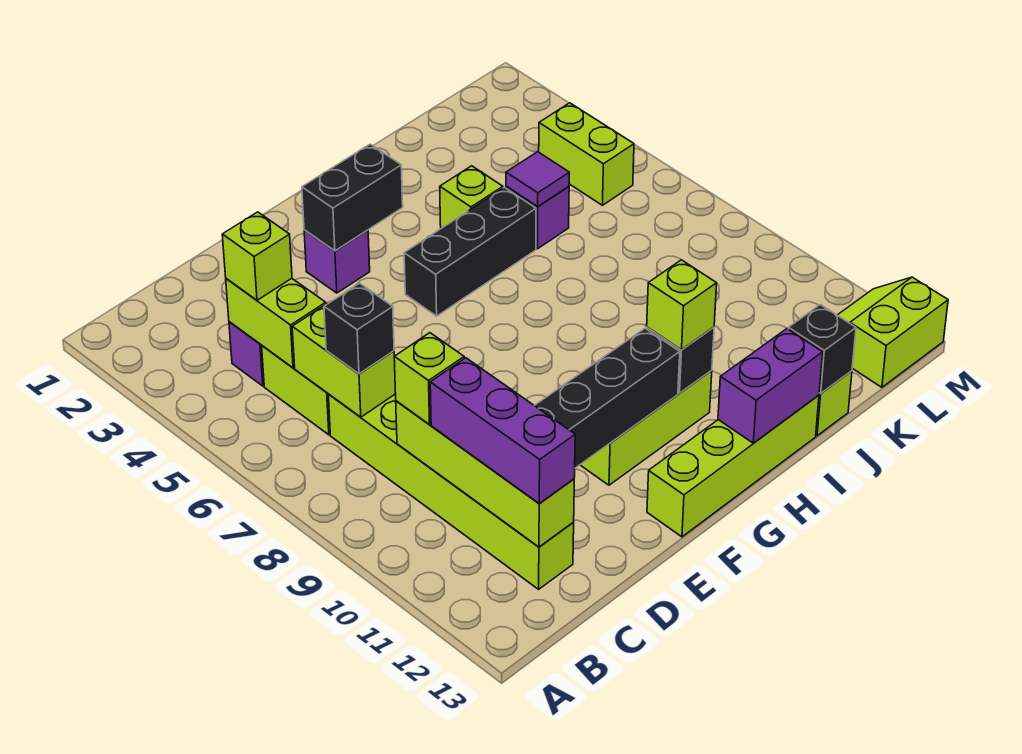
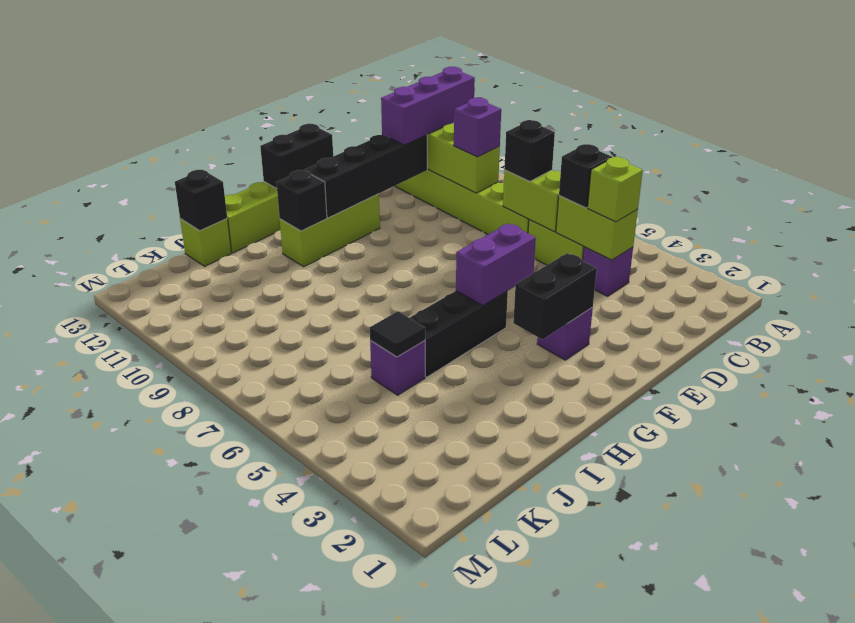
none -> black brick C5 level 3
lime brick C9 level 3 -> purple brick C9 level 3
purple brick C10:C12 level 3 -> purple brick B11:D11 level 3
none -> black brick F13:G13 level 2
lime brick H11 level 3 -> none
purple brick H13:I13 level 2 -> purple brick F5:G5 level 2
lime brick I4 level 1 -> none
purple tile J5 level 2 -> black tile J5 level 2
lime brick L4:L5 level 1 -> none
lime slope L12:M13 level 1 top 13 -> none

